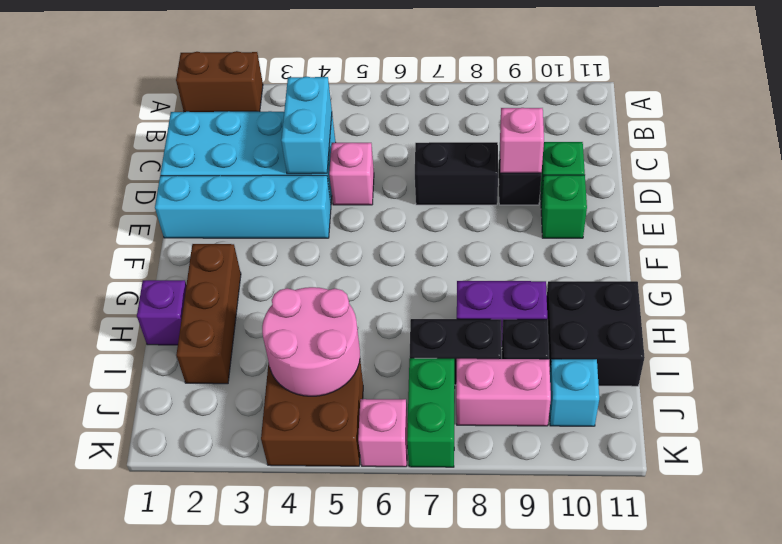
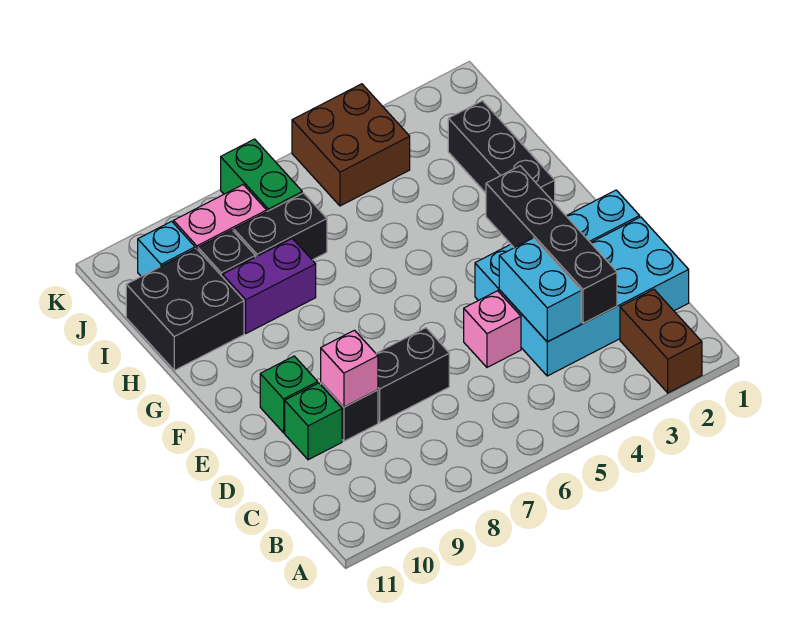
brown brick A1:A2 level 1 -> brown brick A2:B2 level 1
none -> black brick C3:F3 level 2
brown brick G2:I2 level 1 -> black brick G2:I2 level 1
purple brick H1 level 1 -> none
pink round brick I4:J5 level 2 -> none
pink brick K6 level 1 -> none

